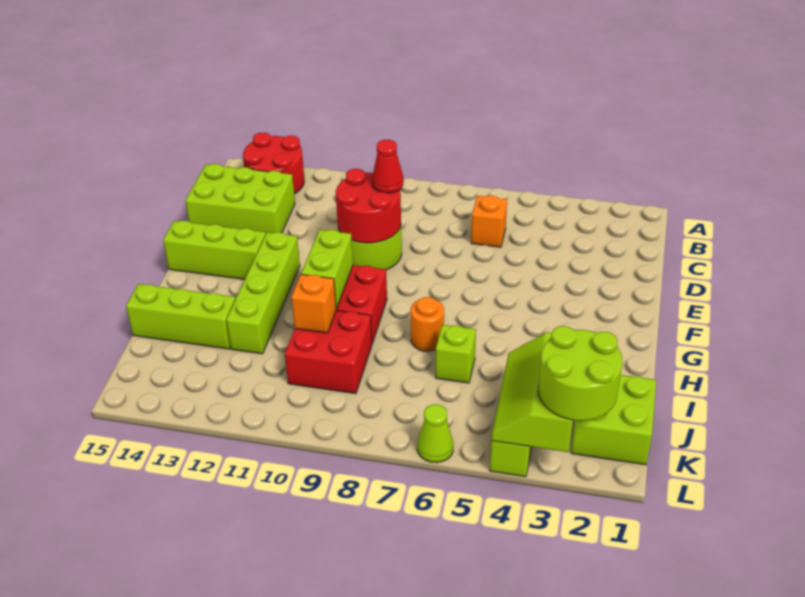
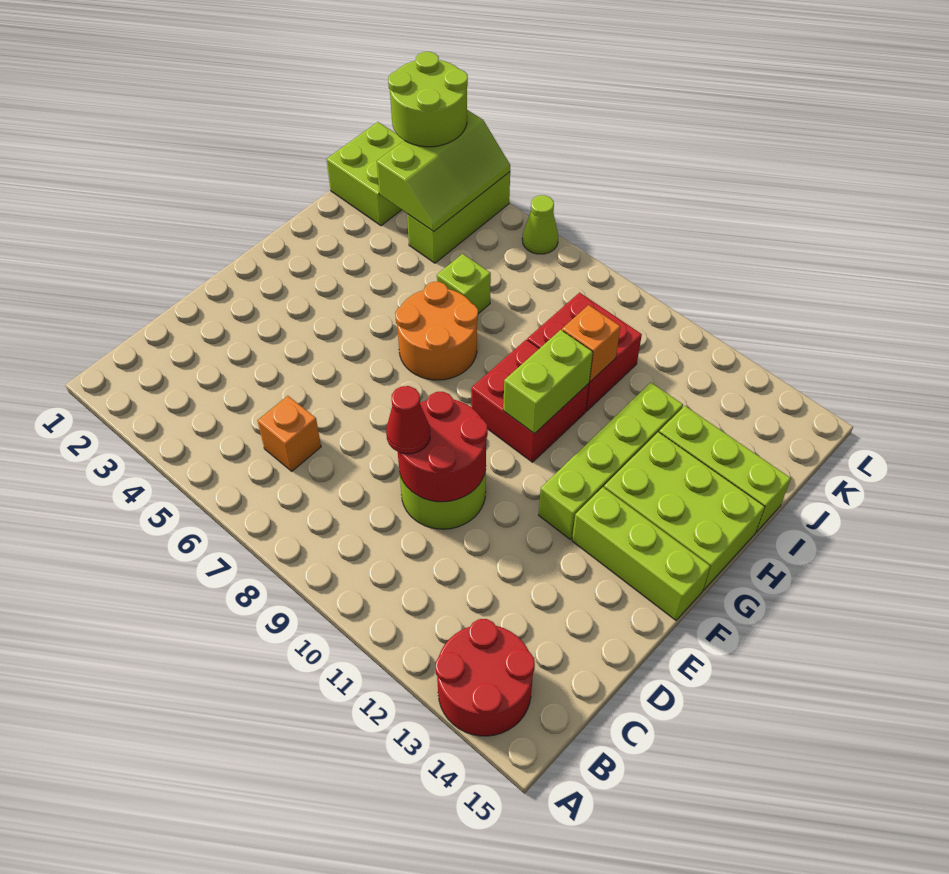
lime brick C13:D15 level 1 -> lime brick G13:H15 level 1
orange round brick H7 level 1 -> orange round brick G6:H7 level 1

